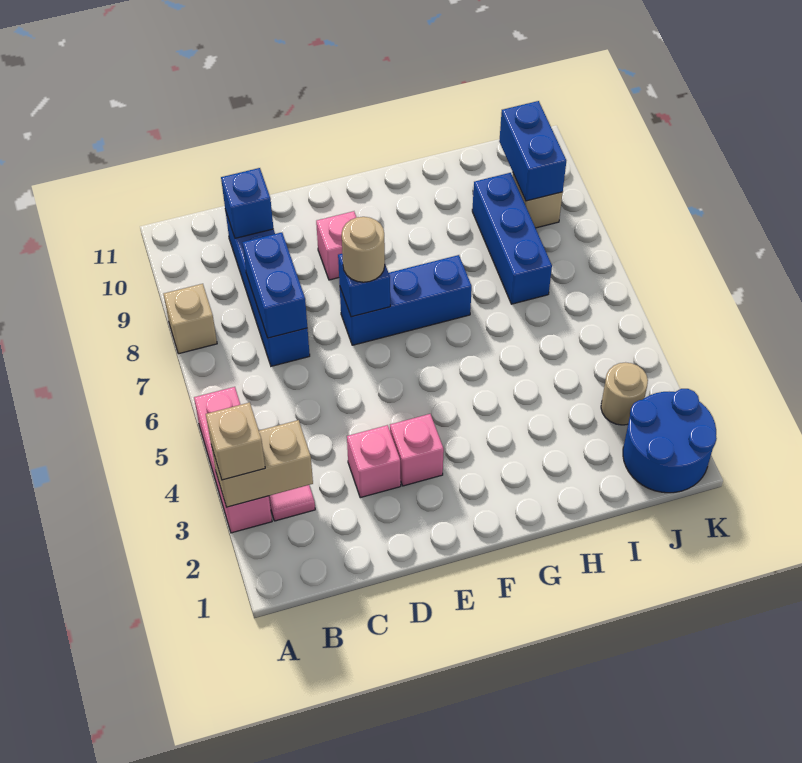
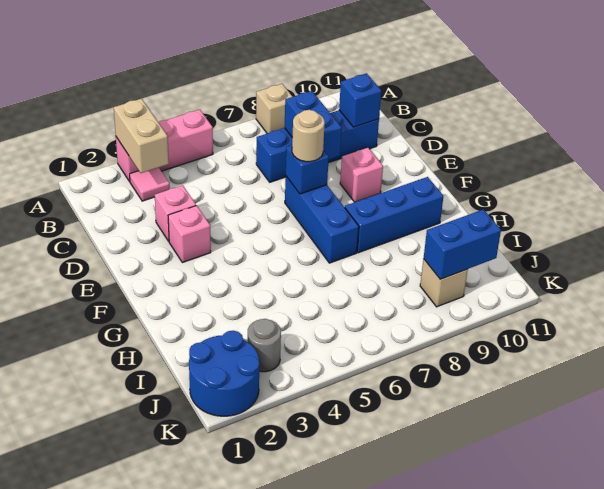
tan brick A3 level 3 -> none
blue brick C7:C8 level 2 -> blue brick C8:D8 level 2
blue brick I7:I9 level 1 -> blue brick G8:G10 level 1
tan round brick J3 level 1 -> grey round brick J3 level 1

